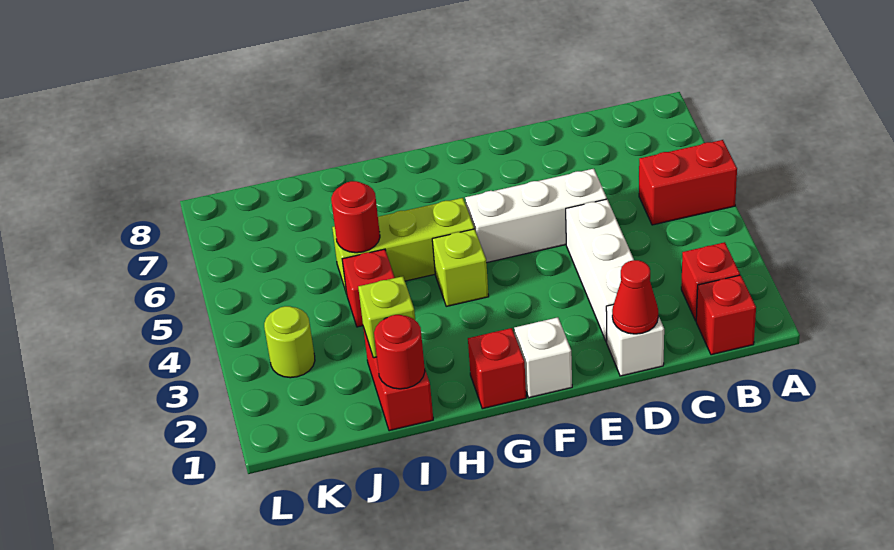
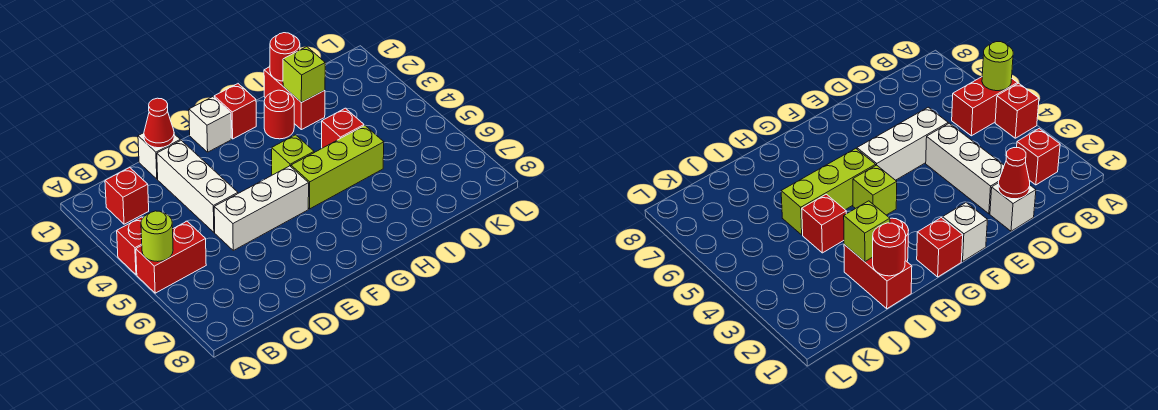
red brick B1 level 1 -> red brick A4 level 1
red round brick I5 level 2 -> red round brick H2 level 1
lime round brick K3 level 1 -> lime round brick A5 level 2

